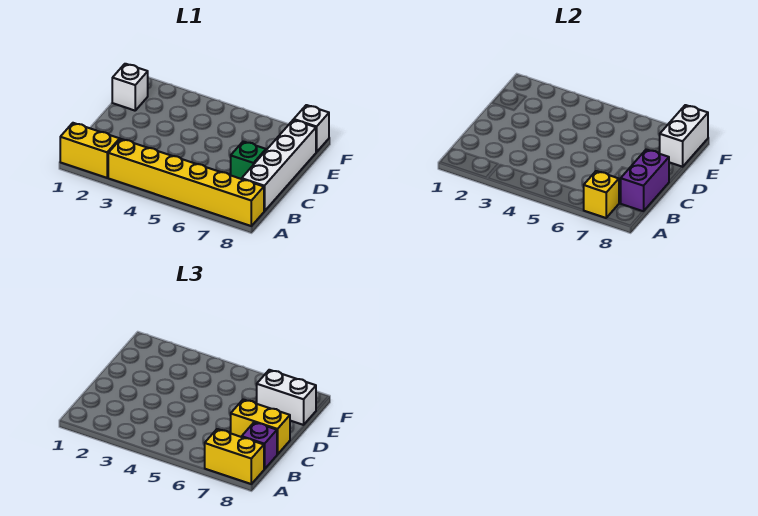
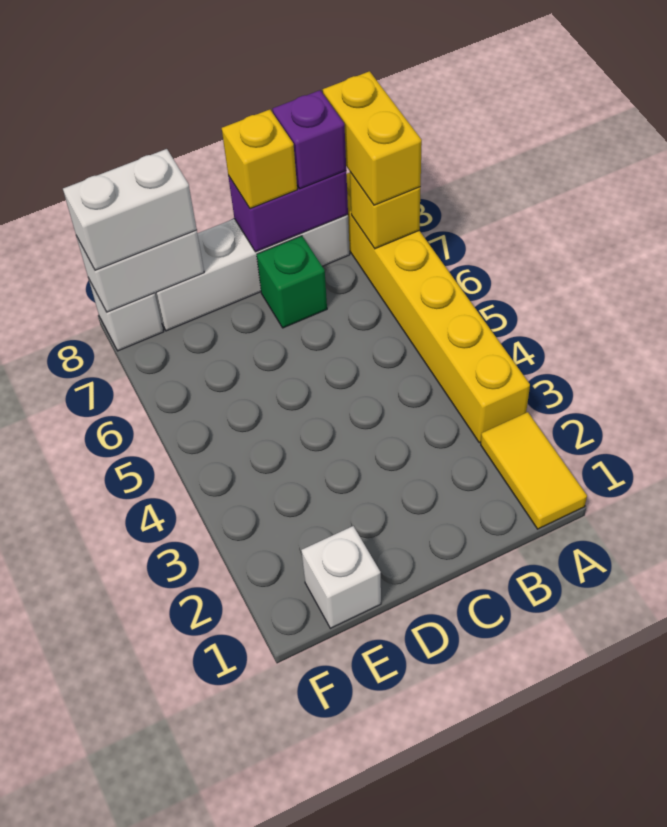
yellow brick A1:A2 level 1 -> yellow tile A1:A2 level 1
yellow brick C7:C8 level 3 -> yellow brick C8 level 3
white brick E7:E8 level 3 -> white brick E8:F8 level 3

